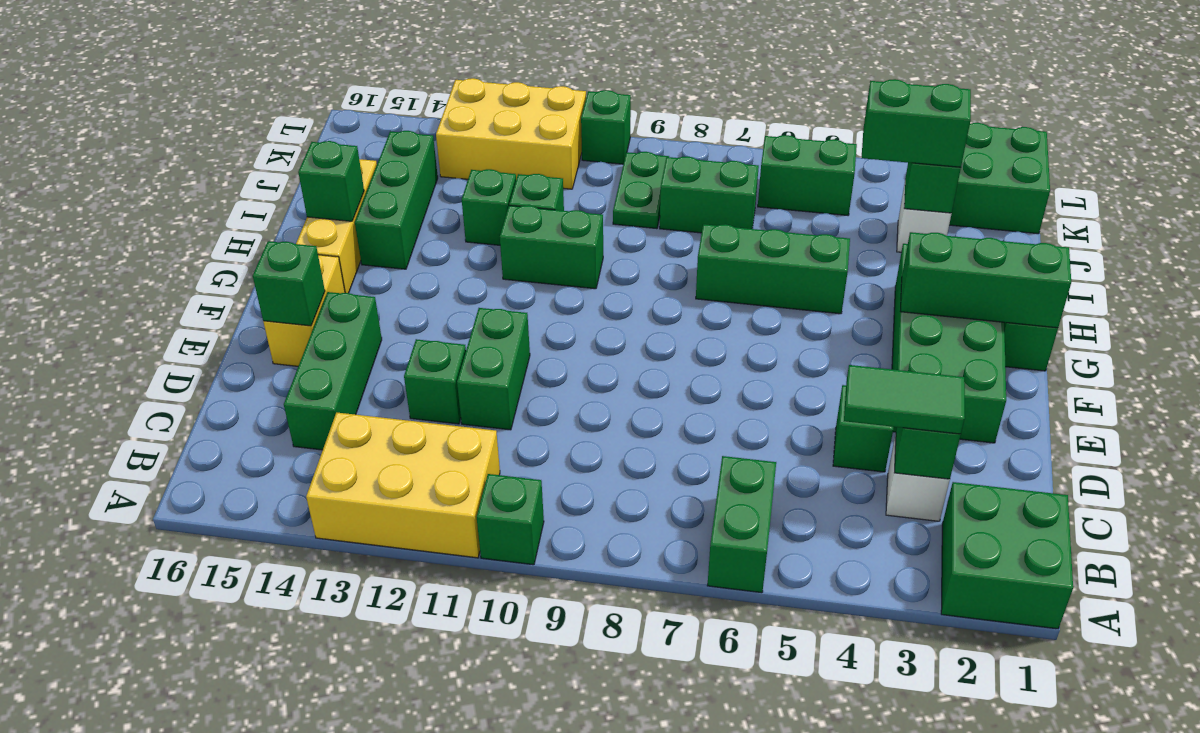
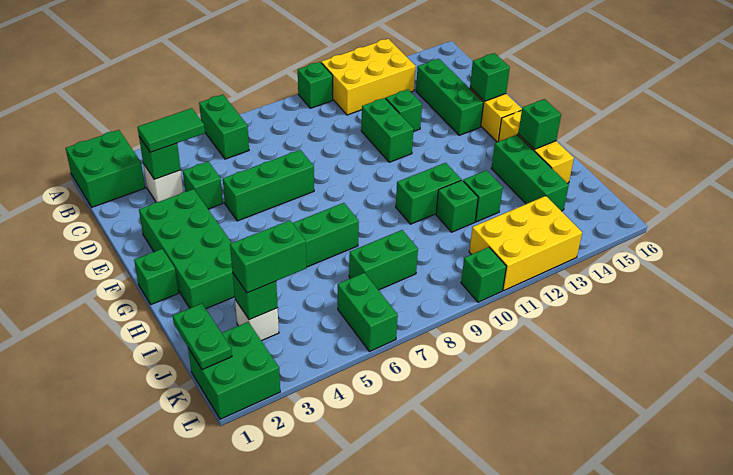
green brick G1:G3 level 2 -> green brick E5:E7 level 1
green plate J9:K9 level 1 -> green plate J1:K1 level 2
green brick K5:K6 level 1 -> green brick K6:L6 level 1

